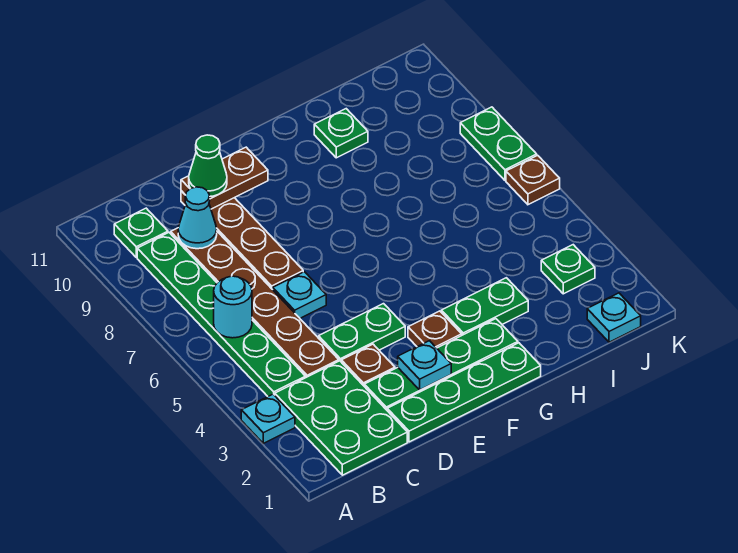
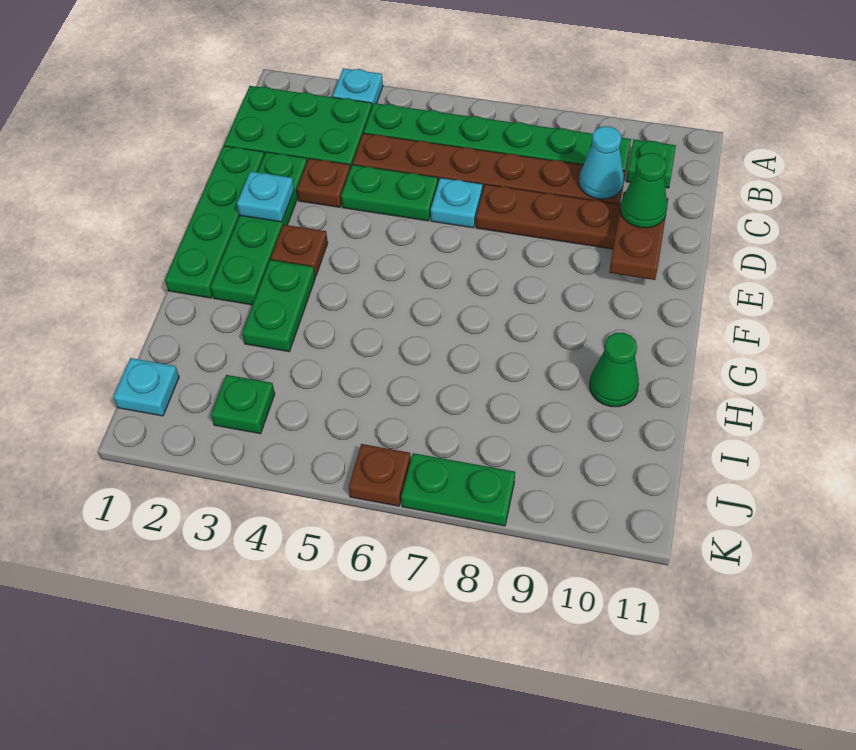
cyan round brick B6 level 2 -> none
green plate D4:E4 level 1 -> green plate D4:D5 level 1
green plate H10 level 1 -> green cone H10 level 1

